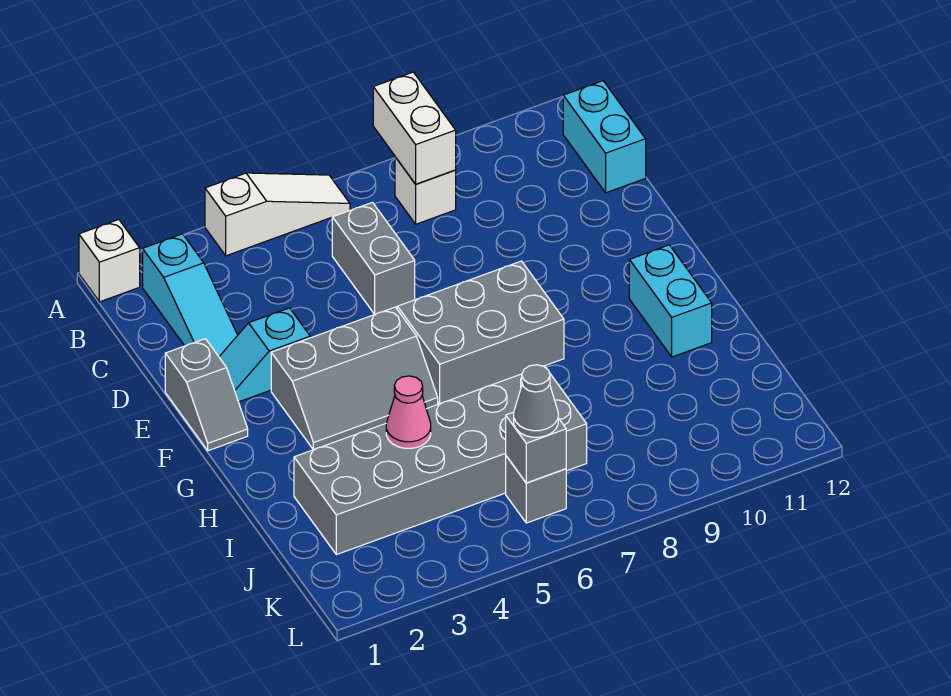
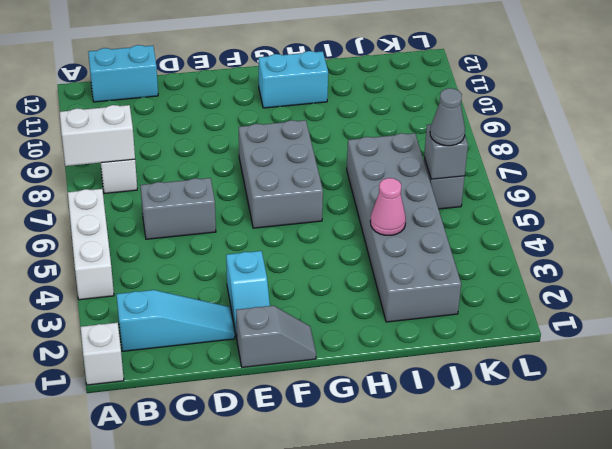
white slope A4:A6 level 1 top 4 -> white brick A4:A6 level 1
grey slope F3:G5 level 1 top F -> none

